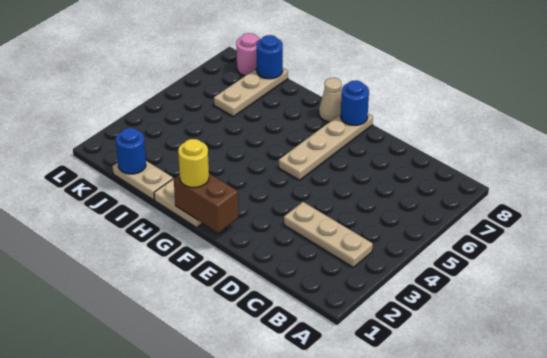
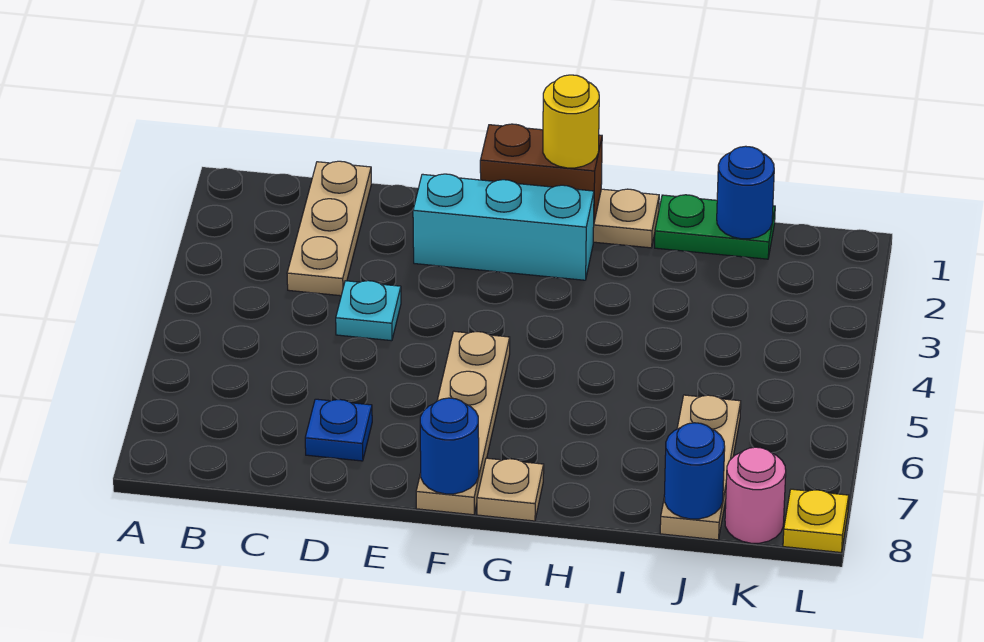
tan plate B3:D3 level 1 -> tan plate C1:C3 level 1
none -> cyan plate D4 level 1
none -> blue plate D7 level 1
none -> cyan brick E2:G2 level 1
tan cone G8 level 1 -> tan plate G8 level 1
tan plate I1:J1 level 1 -> green plate I1:J1 level 1
none -> yellow plate L8 level 1

